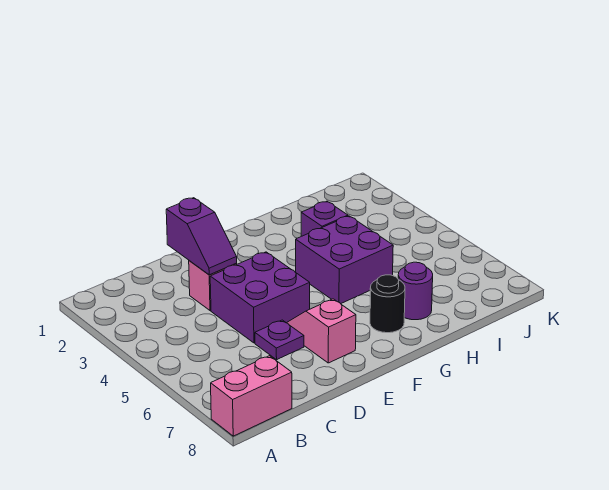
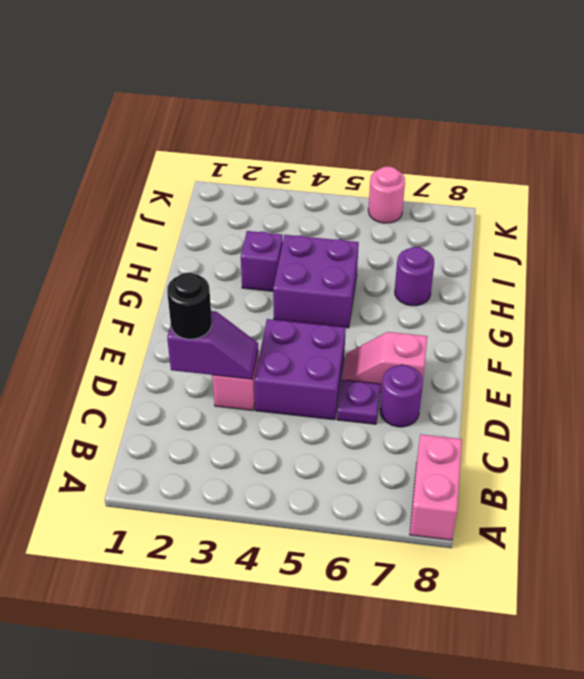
none -> purple round brick D7 level 1
black round brick G7 level 1 -> black round brick D2 level 3
none -> pink round brick K6 level 1

